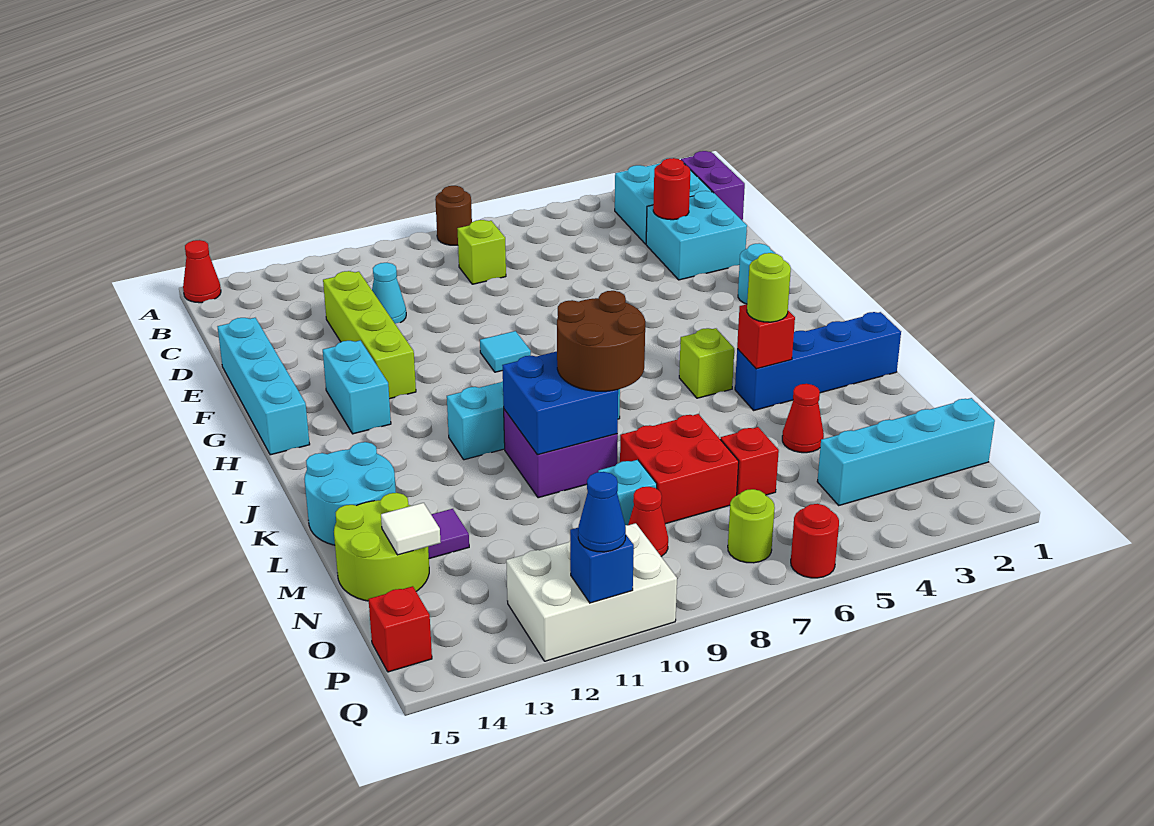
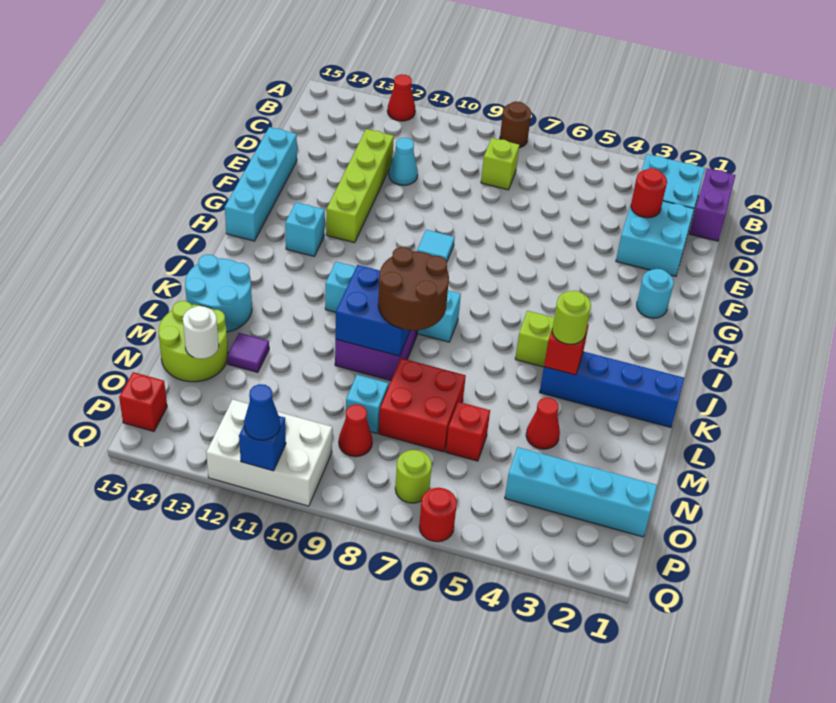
red cone A15 level 1 -> red cone A12 level 1
cyan brick G13:H13 level 1 -> cyan brick H13 level 1
white tile N14 level 2 -> white round brick N14 level 2

